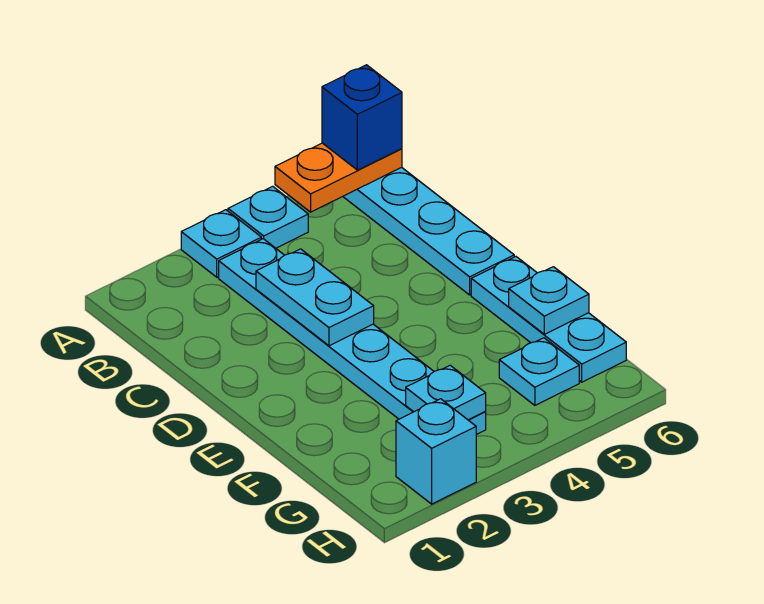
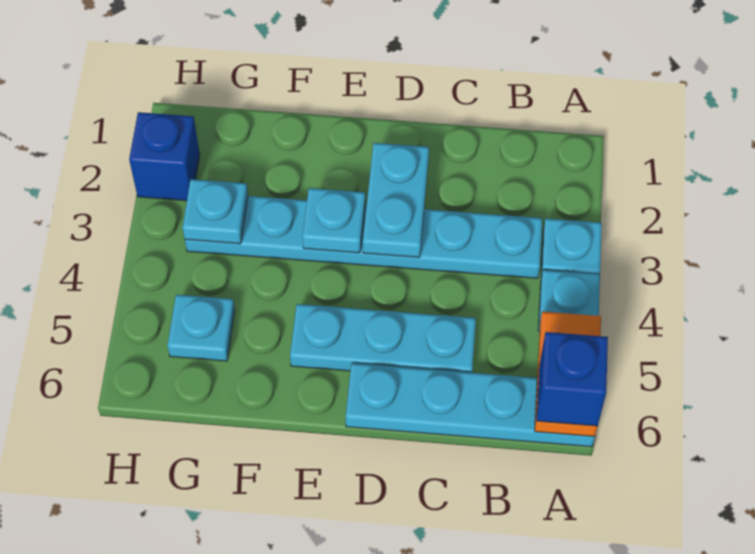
cyan plate C3:D3 level 2 -> cyan plate D2:D3 level 2
cyan plate E6:G6 level 1 -> cyan plate C5:E5 level 1
cyan plate F6 level 2 -> cyan plate E3 level 2
cyan brick H2 level 1 -> blue brick H2 level 1

